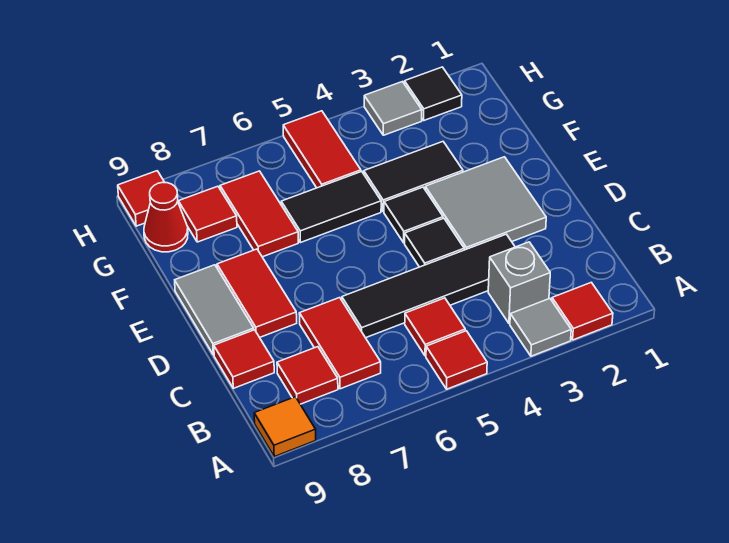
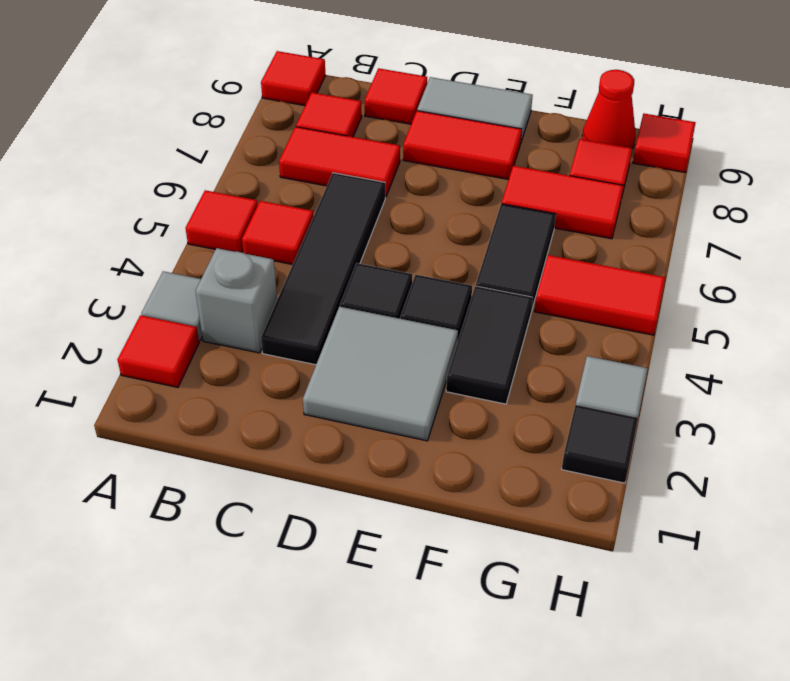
orange tile A9 level 1 -> red tile A9 level 1

